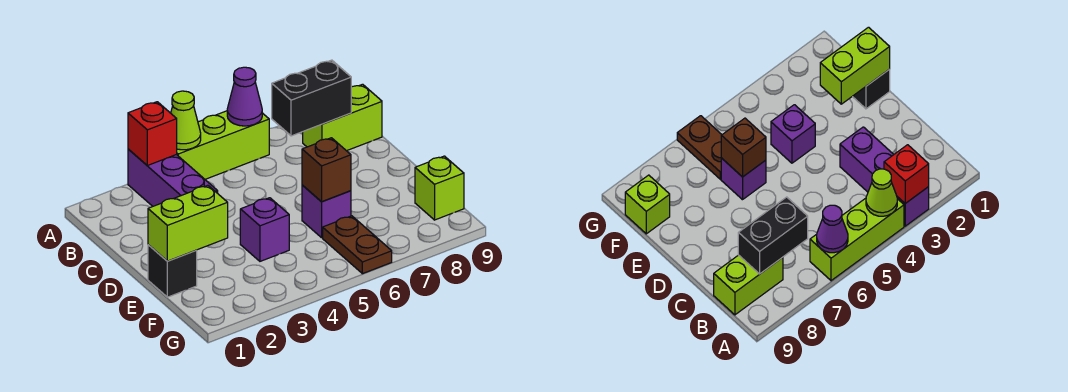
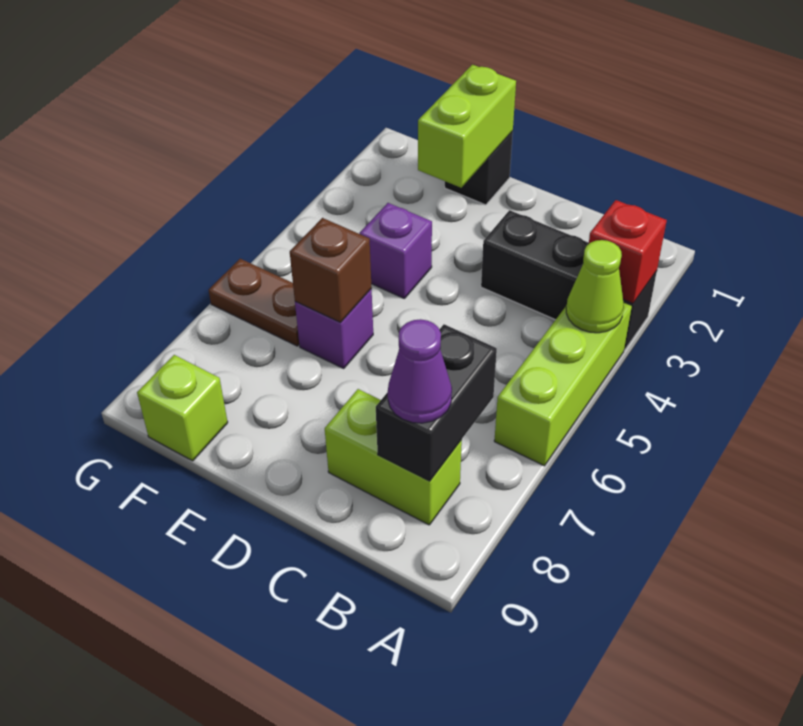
purple brick A3:C3 level 1 -> black brick A3:C3 level 1
purple cone A6 level 2 -> purple cone B8 level 3
lime brick B8:B9 level 1 -> lime brick B8:C8 level 1

